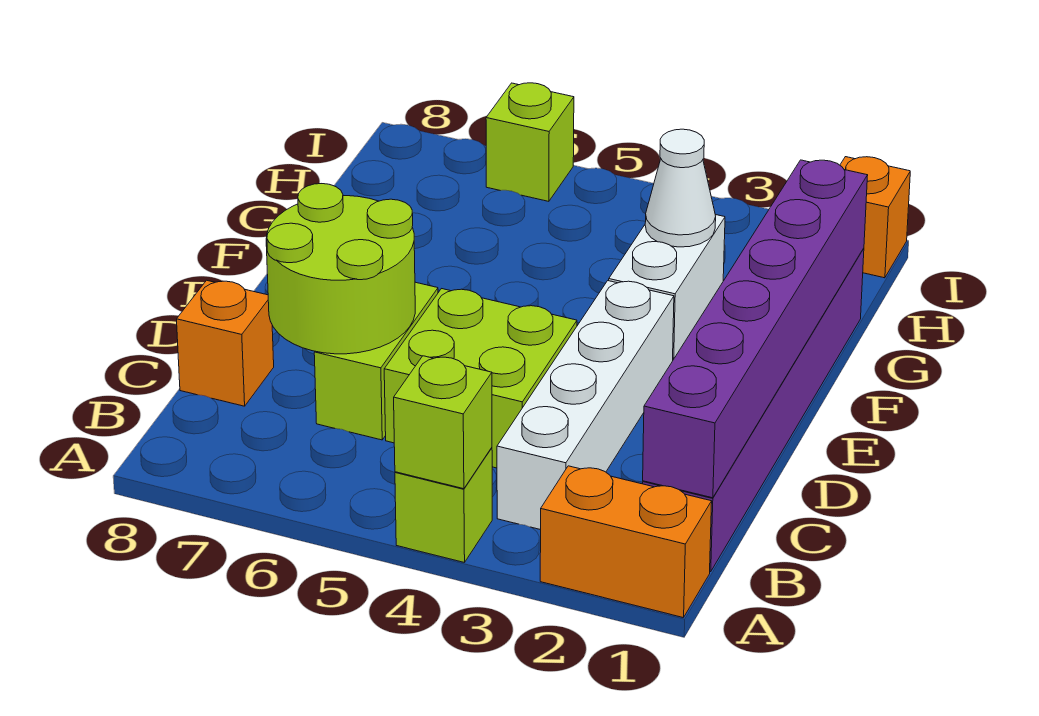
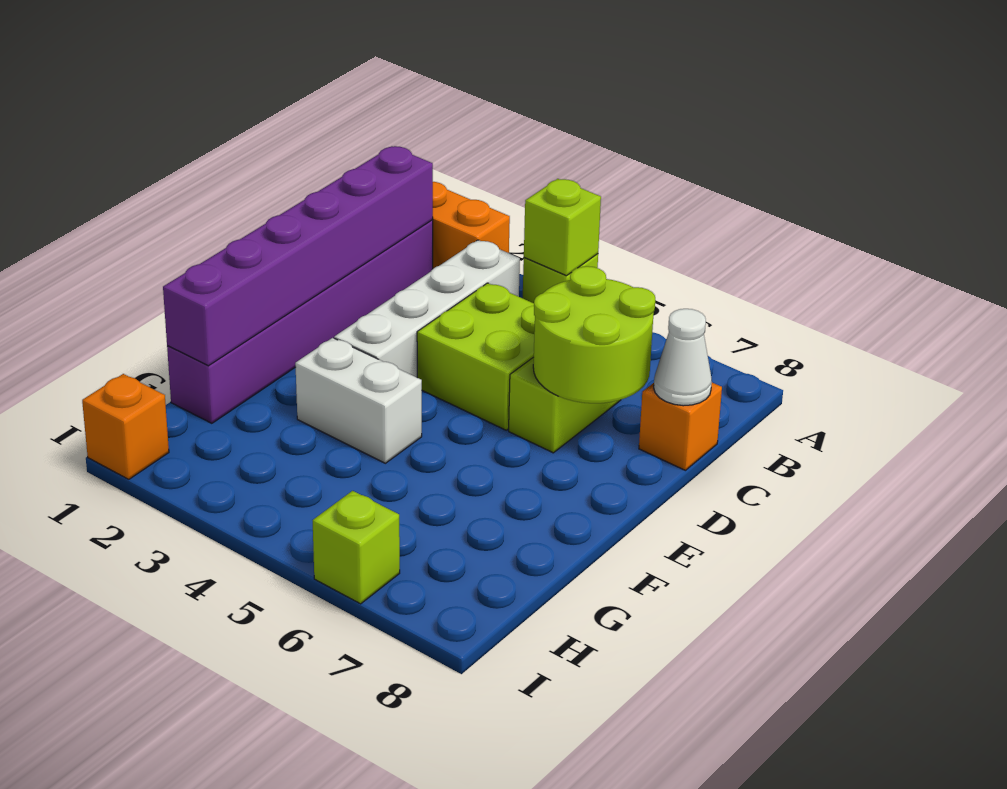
white brick F3:G3 level 1 -> white brick F3:F4 level 1
white cone G3 level 2 -> white cone C8 level 2

